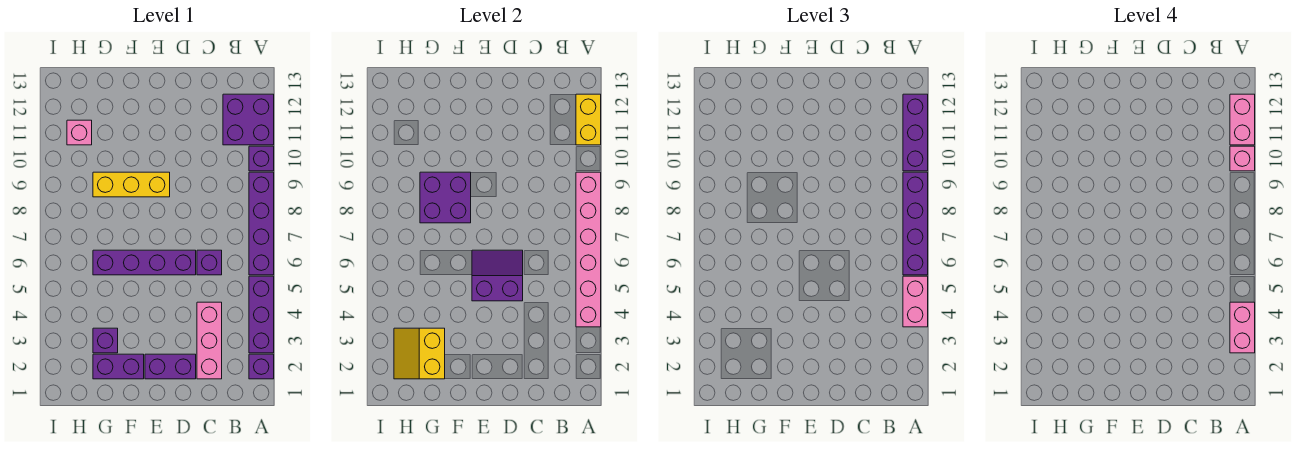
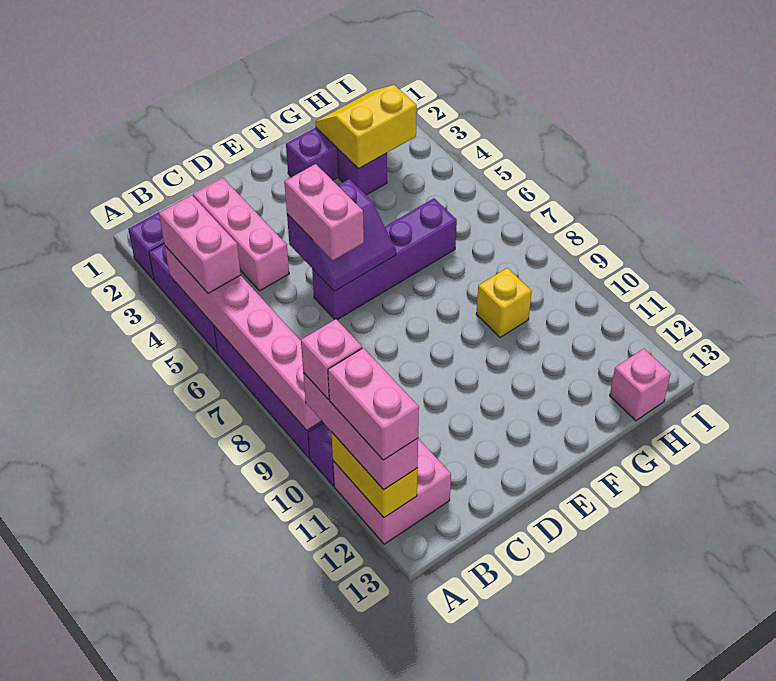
pink brick A3:A4 level 4 -> pink brick D5:D6 level 3
purple brick A6:A9 level 3 -> none
purple brick A10:A12 level 3 -> pink brick A10:A12 level 3
purple brick A11:B12 level 1 -> pink brick A11:B12 level 1
purple brick C6 level 1 -> none
purple brick D2:E2 level 1 -> none
yellow brick E9:G9 level 1 -> yellow brick G9 level 1
purple brick F8:G9 level 2 -> none
yellow slope G2:H3 level 2 top G -> yellow slope G2:H3 level 2 top 3
pink brick H11 level 1 -> pink brick H13 level 1

